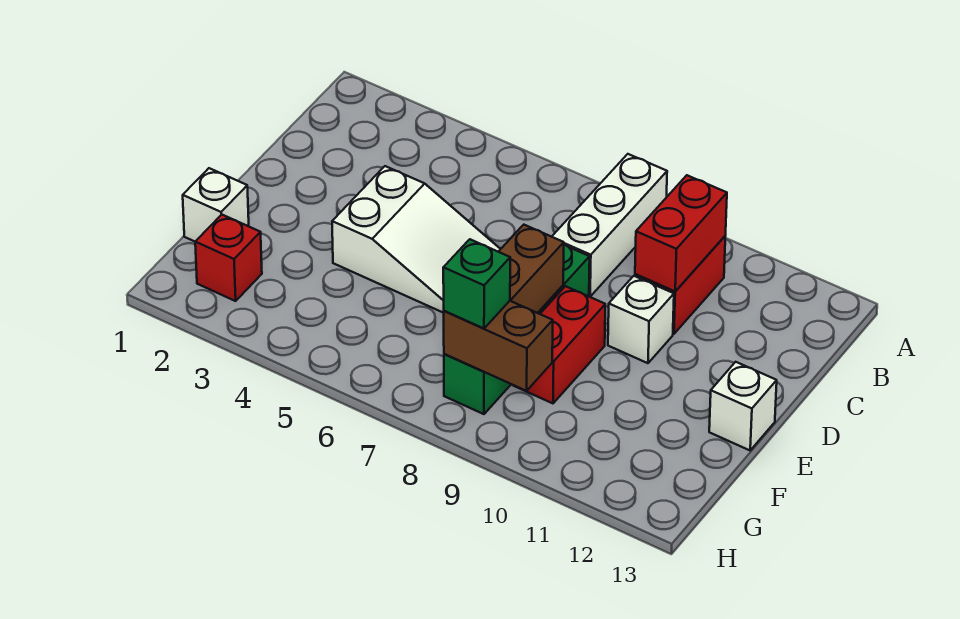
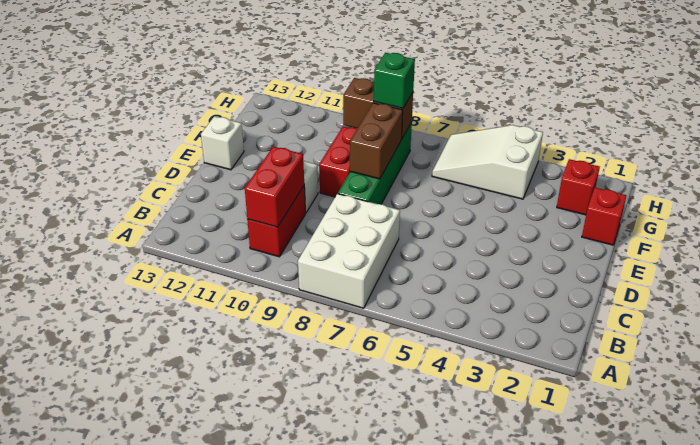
white brick A8:C8 level 1 -> white brick A7:C8 level 1
white slope D4:E6 level 1 top 4 -> white slope G4:H6 level 1 top 4
white brick F1 level 1 -> red brick F1 level 1

